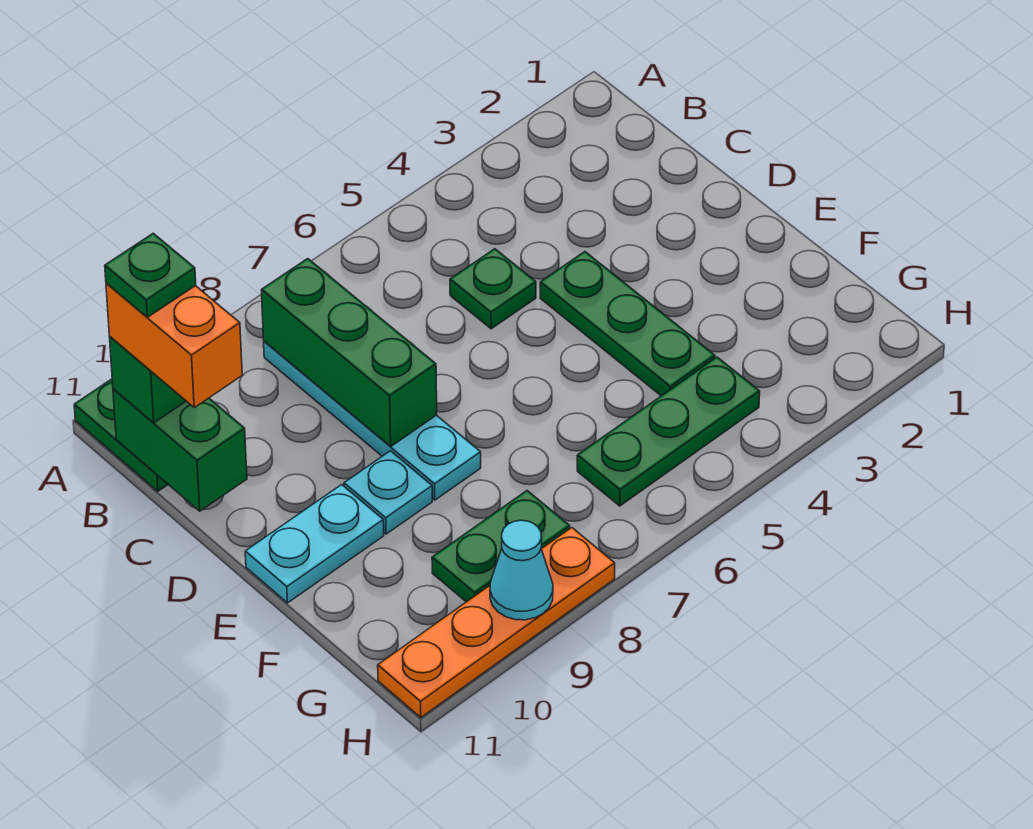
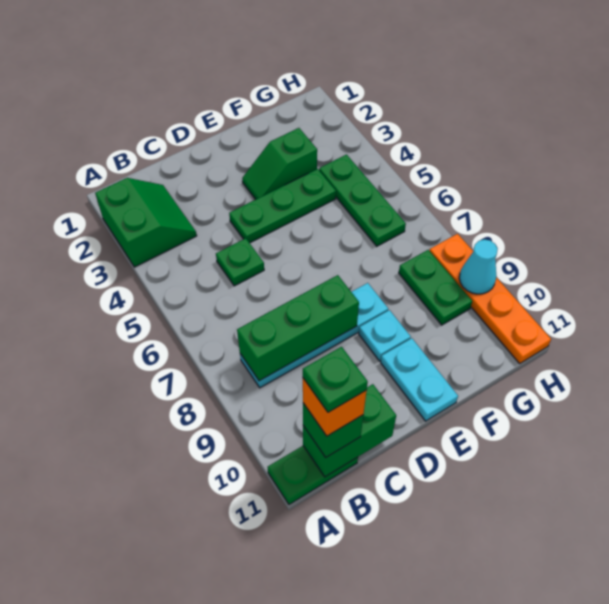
none -> green slope A2:B3 level 1 top A
orange brick B11:C11 level 4 -> orange brick B11 level 4
none -> green slope E3:F3 level 1 top F

